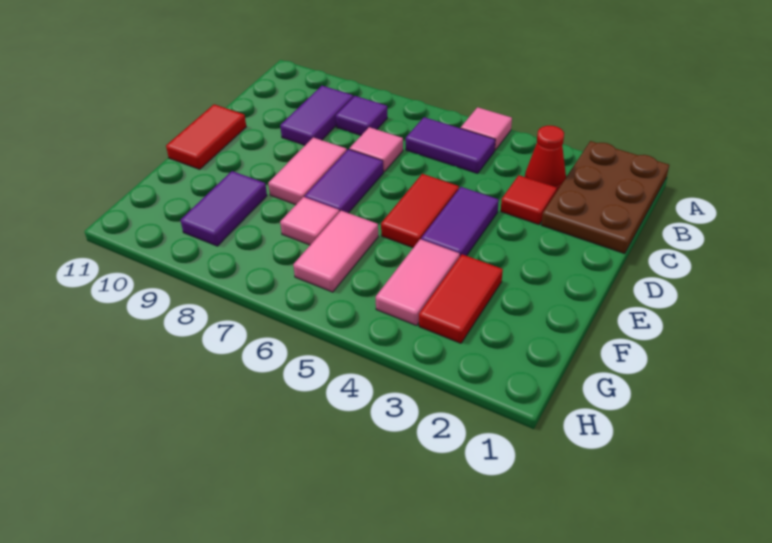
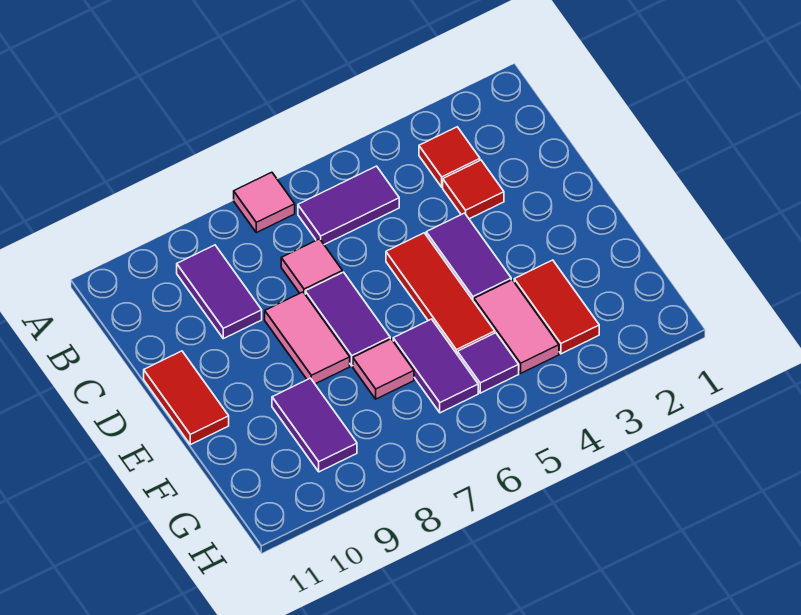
brown plate A1:C2 level 1 -> none
pink tile A5 level 1 -> pink tile A7 level 1
red cone B3 level 1 -> red tile B3 level 1
purple tile B8 level 1 -> purple tile G5 level 1
red tile D5:E5 level 1 -> red tile D5:F5 level 1
pink tile F6:G6 level 1 -> purple tile F6:G6 level 1

